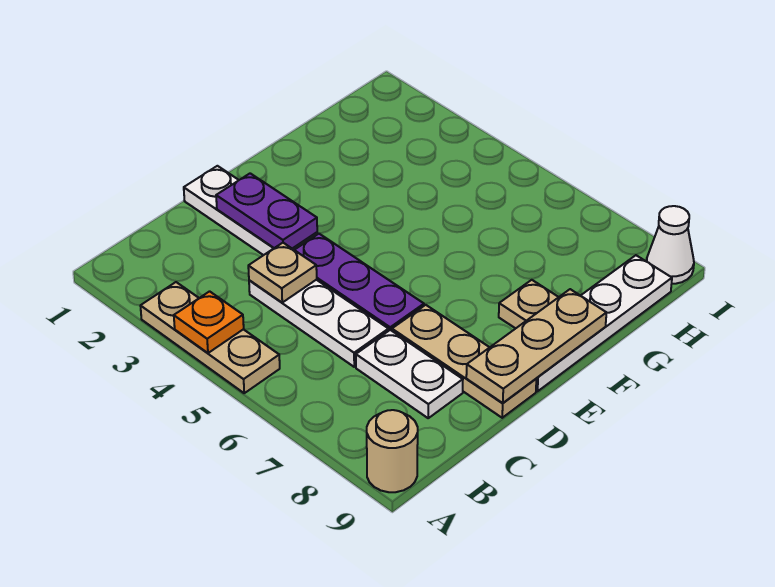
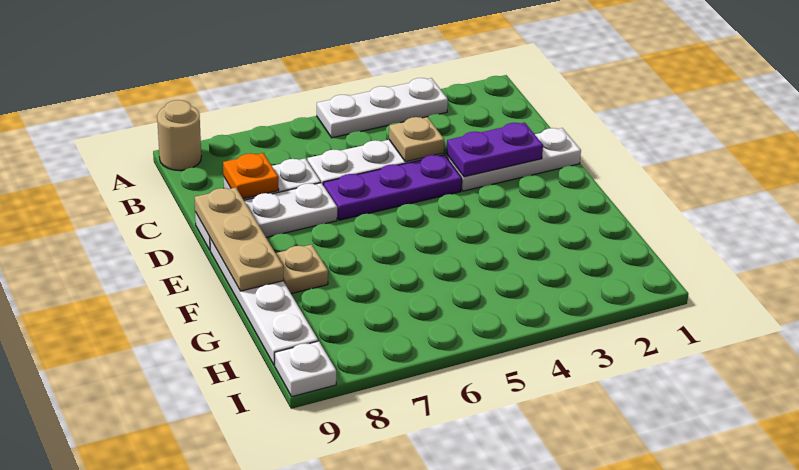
tan plate A3:A5 level 1 -> white plate A3:A5 level 1
orange plate A4 level 2 -> orange plate C8 level 2
tan plate D7:D9 level 1 -> white plate D7:D9 level 1
white cone I9 level 1 -> white plate I9 level 1

